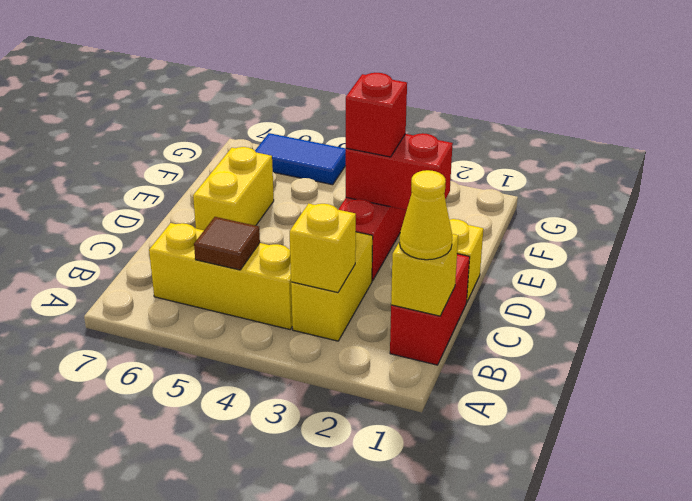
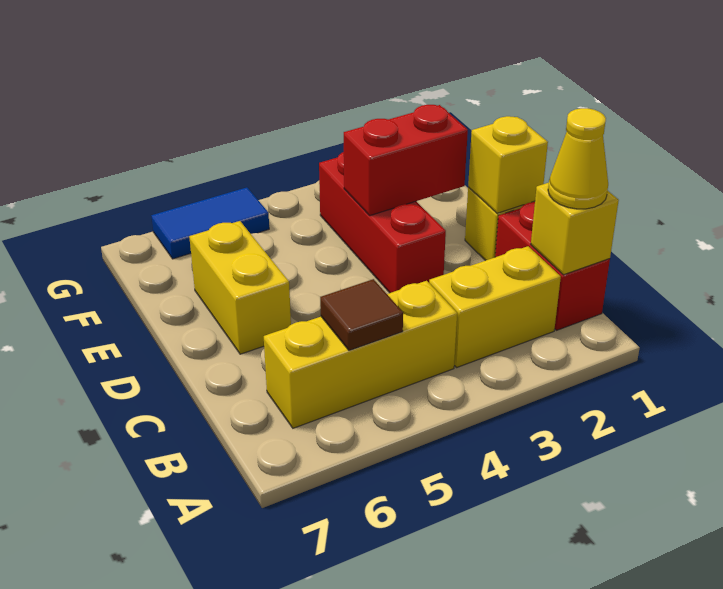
yellow brick B3:C3 level 1 -> yellow brick B2:B3 level 1
yellow brick B3 level 2 -> yellow brick D1 level 2
red brick E3 level 3 -> none

